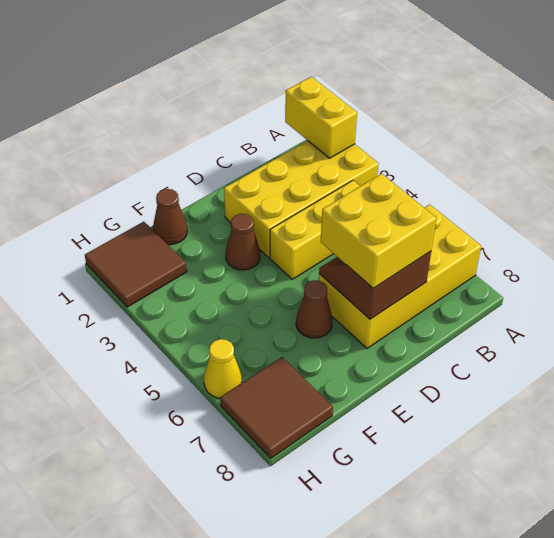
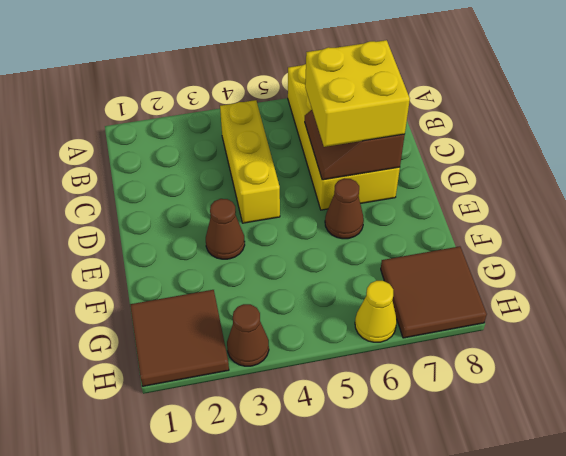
yellow brick A1:A2 level 2 -> none
yellow brick A2:D3 level 1 -> none
brown cone F1 level 1 -> brown cone H3 level 1

